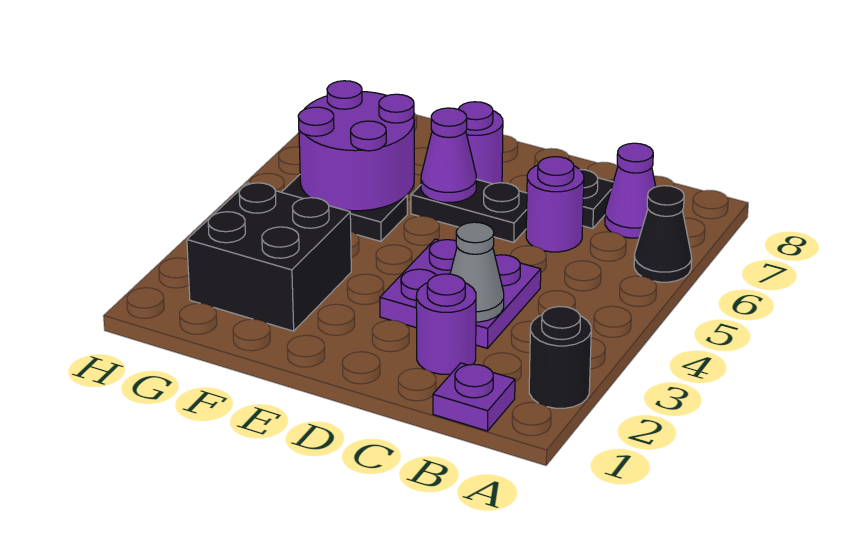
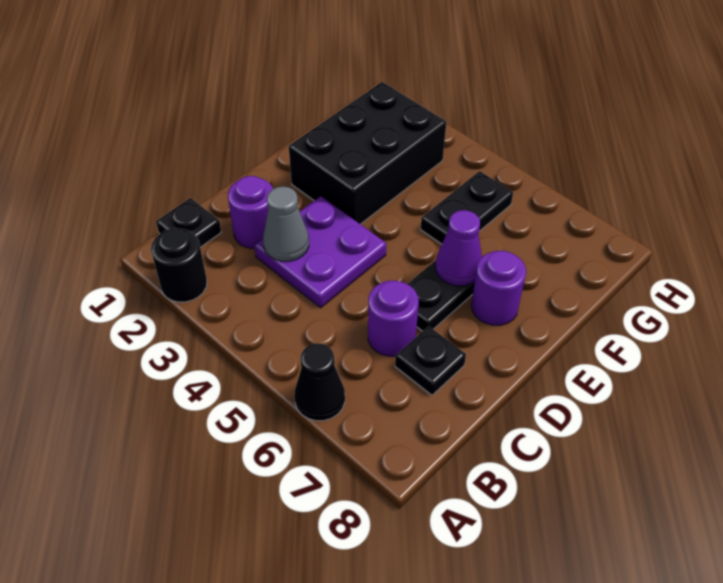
purple plate B1 level 1 -> black plate B1 level 1
purple cone B7 level 1 -> none
black brick F2:G3 level 1 -> black brick E2:G3 level 1
purple round brick F5:G6 level 2 -> none

